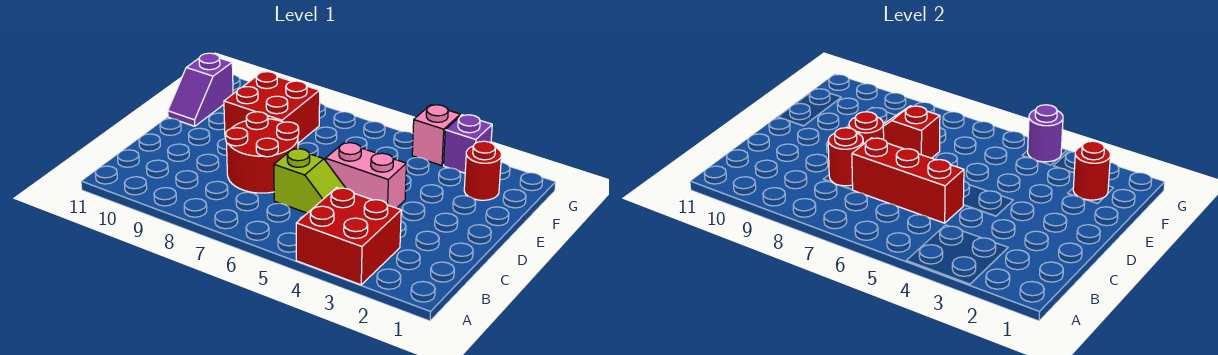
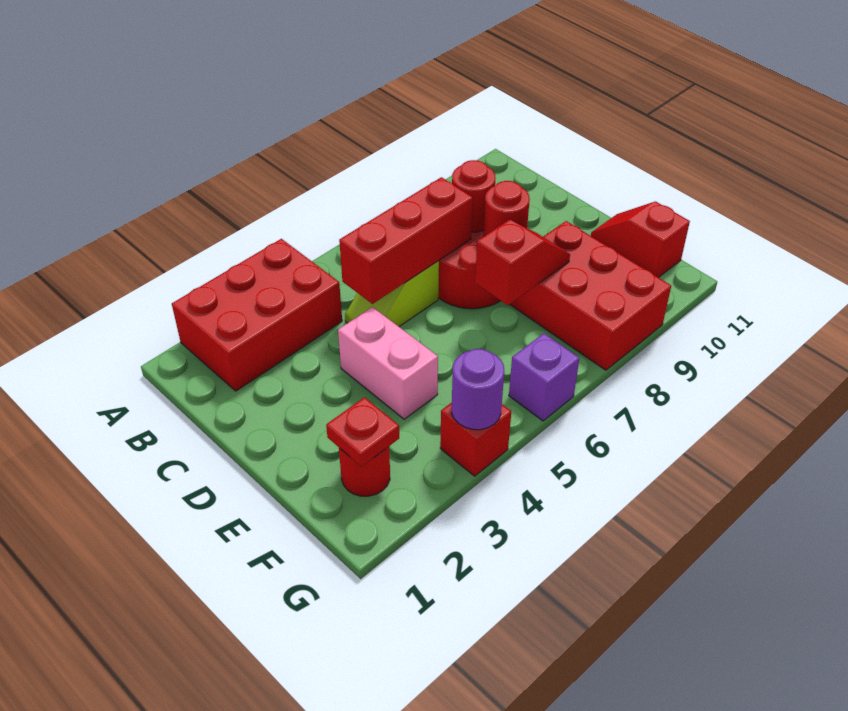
red brick A3:B4 level 1 -> red brick A2:B4 level 1
pink brick D4:D5 level 1 -> pink brick D4:E4 level 1
red brick E8:F9 level 1 -> red brick E8:G9 level 1
purple slope E11:F11 level 1 top F -> red slope E11:F11 level 1 top F
red round brick F2 level 2 -> red plate F2 level 2
purple brick G3 level 1 -> purple brick G6 level 1
pink brick G4 level 1 -> red brick G4 level 1

